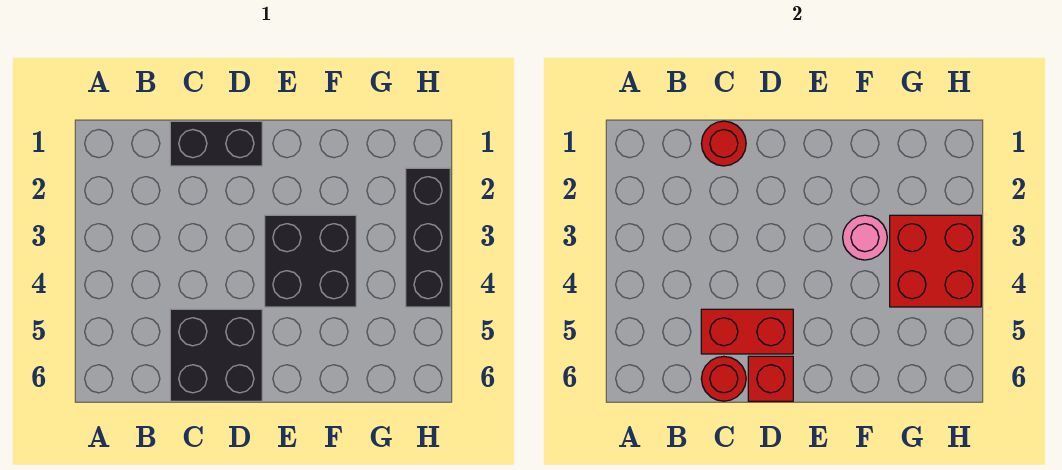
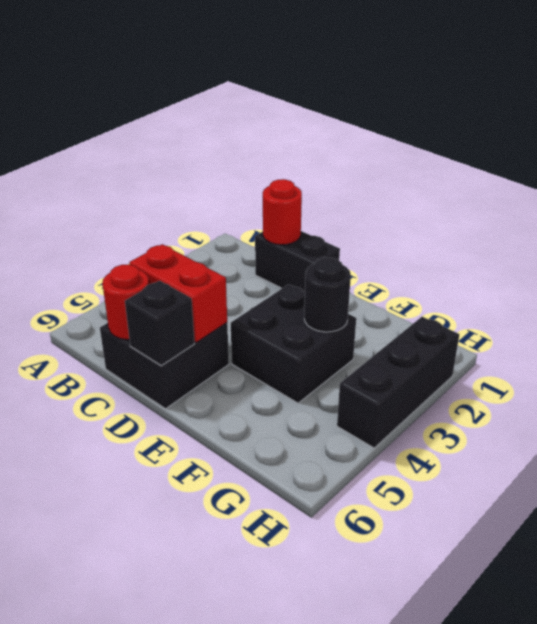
red brick D6 level 2 -> black brick D6 level 2
pink round brick F3 level 2 -> black round brick F3 level 2
red brick G3:H4 level 2 -> none

